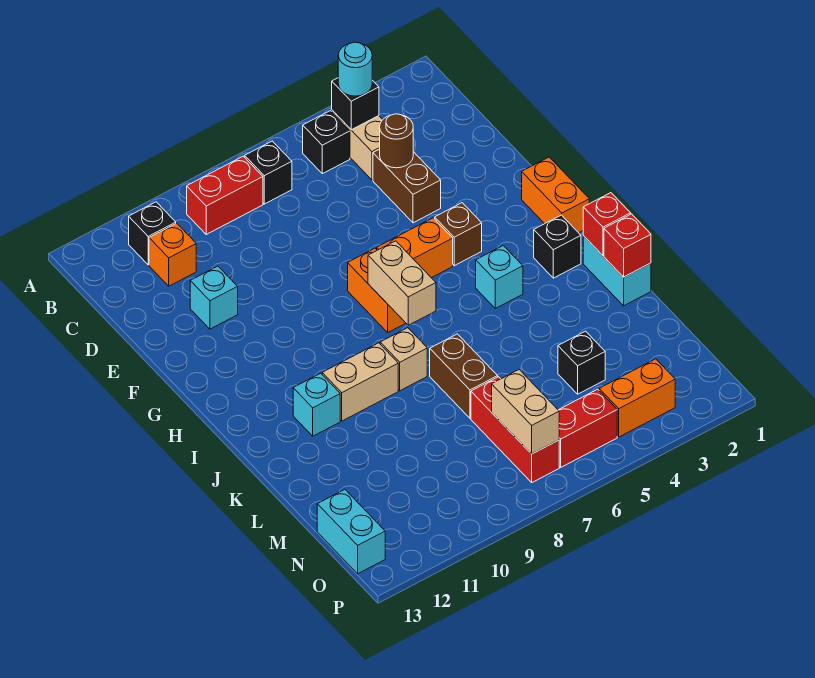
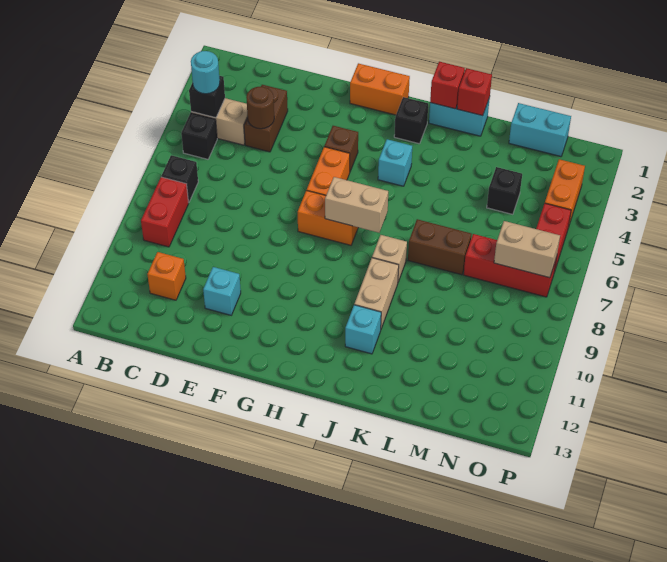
black brick B11 level 1 -> none
brown brick D4:E4 level 1 -> brown brick D3:D4 level 1
cyan brick N13:O13 level 1 -> cyan brick M1:N1 level 1

